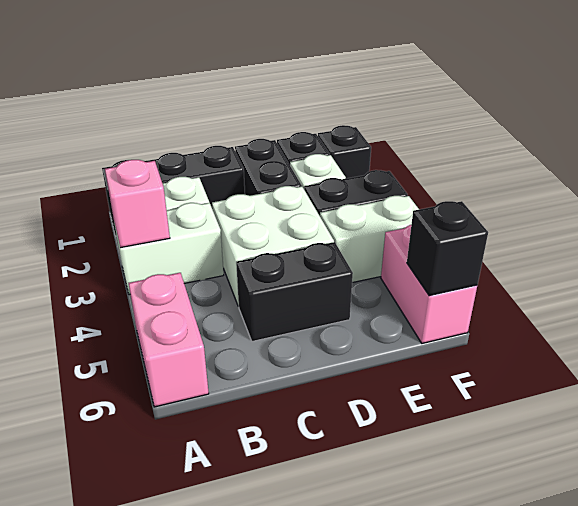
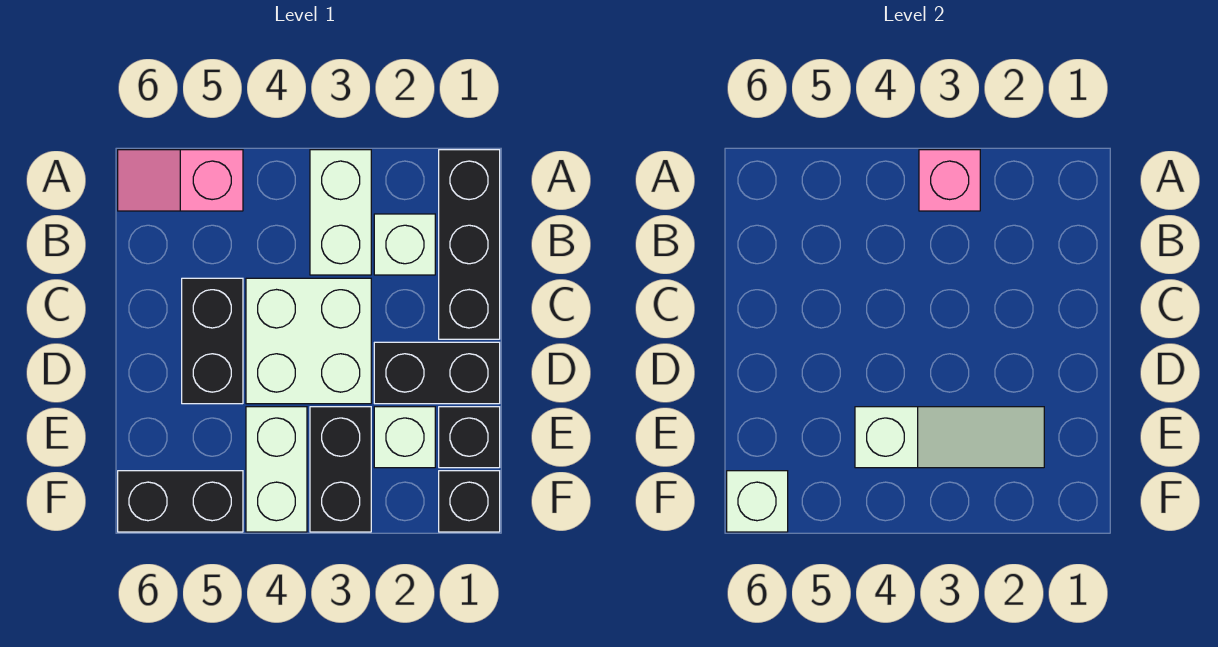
pink brick A5:A6 level 1 -> pink slope A5:A6 level 1 top 5
none -> white slope E2:E4 level 2 top 4
pink brick F5:F6 level 1 -> black brick F5:F6 level 1
black brick F6 level 2 -> white brick F6 level 2

